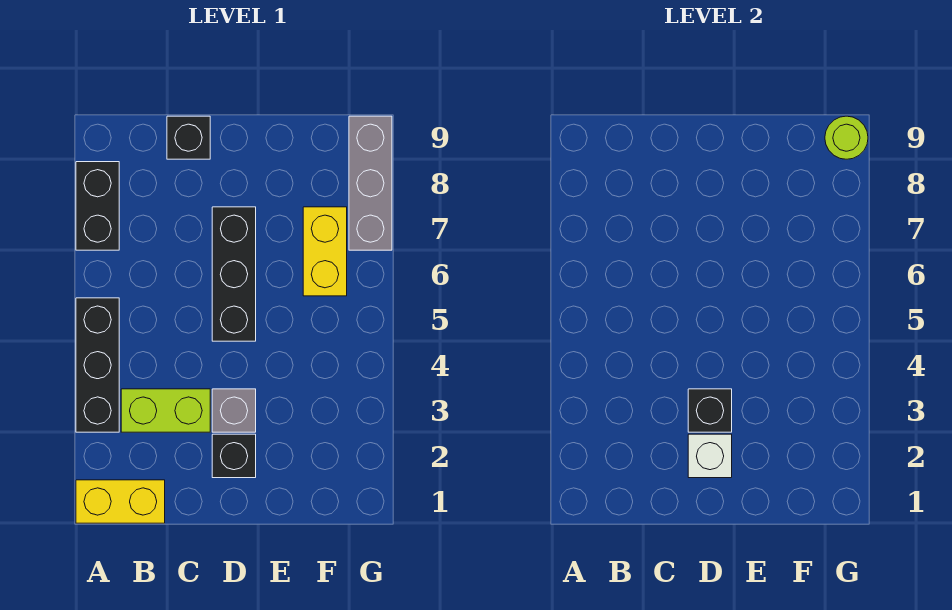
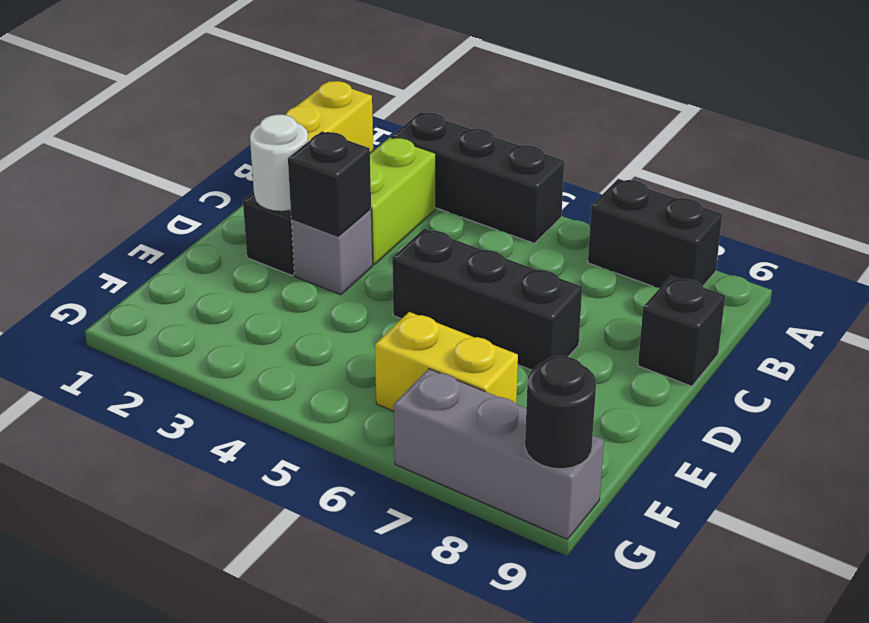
white brick D2 level 2 -> white round brick D2 level 2
lime round brick G9 level 2 -> black round brick G9 level 2

